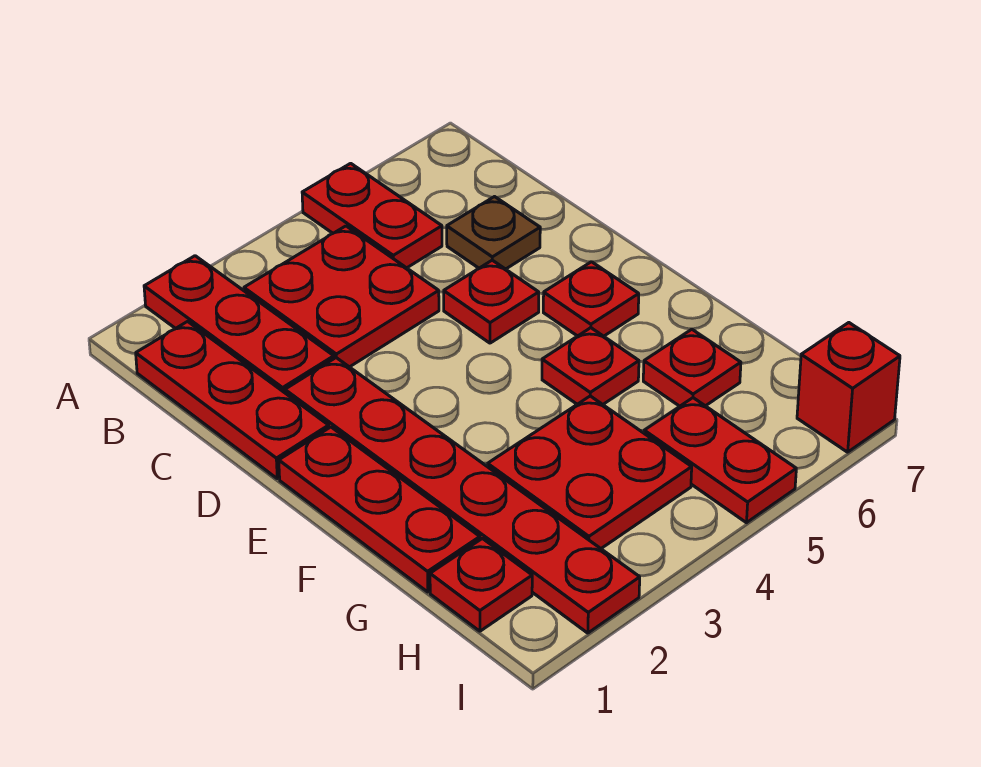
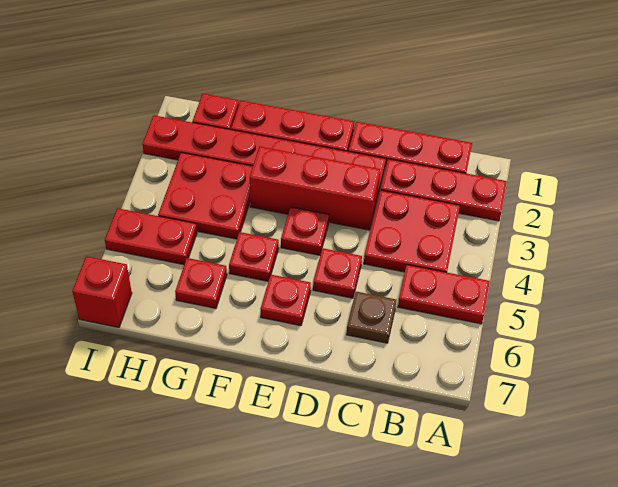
none -> red brick D3:F3 level 1
none -> red plate E4 level 1

